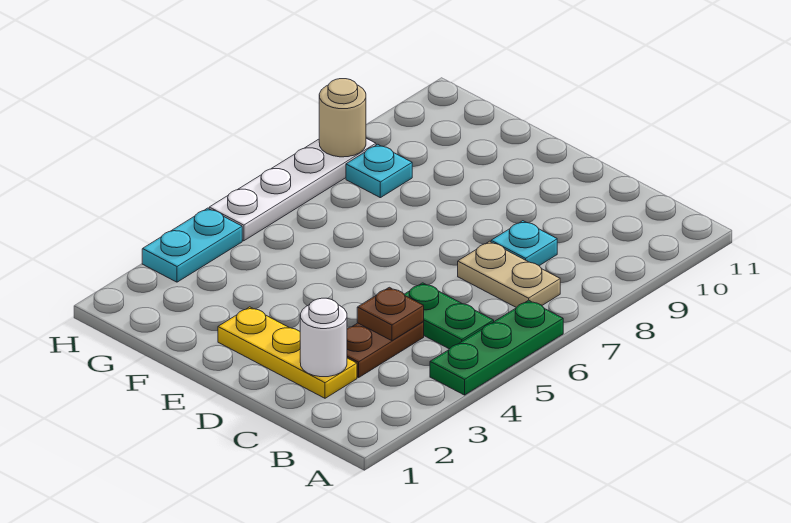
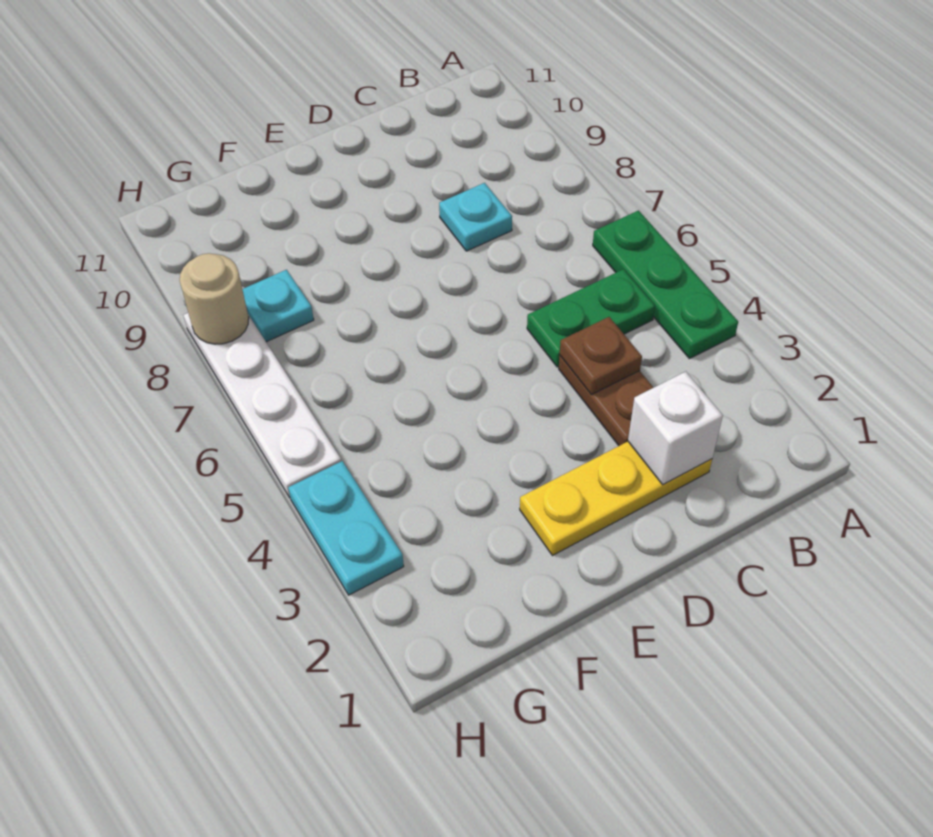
tan plate B7:C7 level 1 -> none
white round brick C2 level 2 -> white brick C2 level 2

